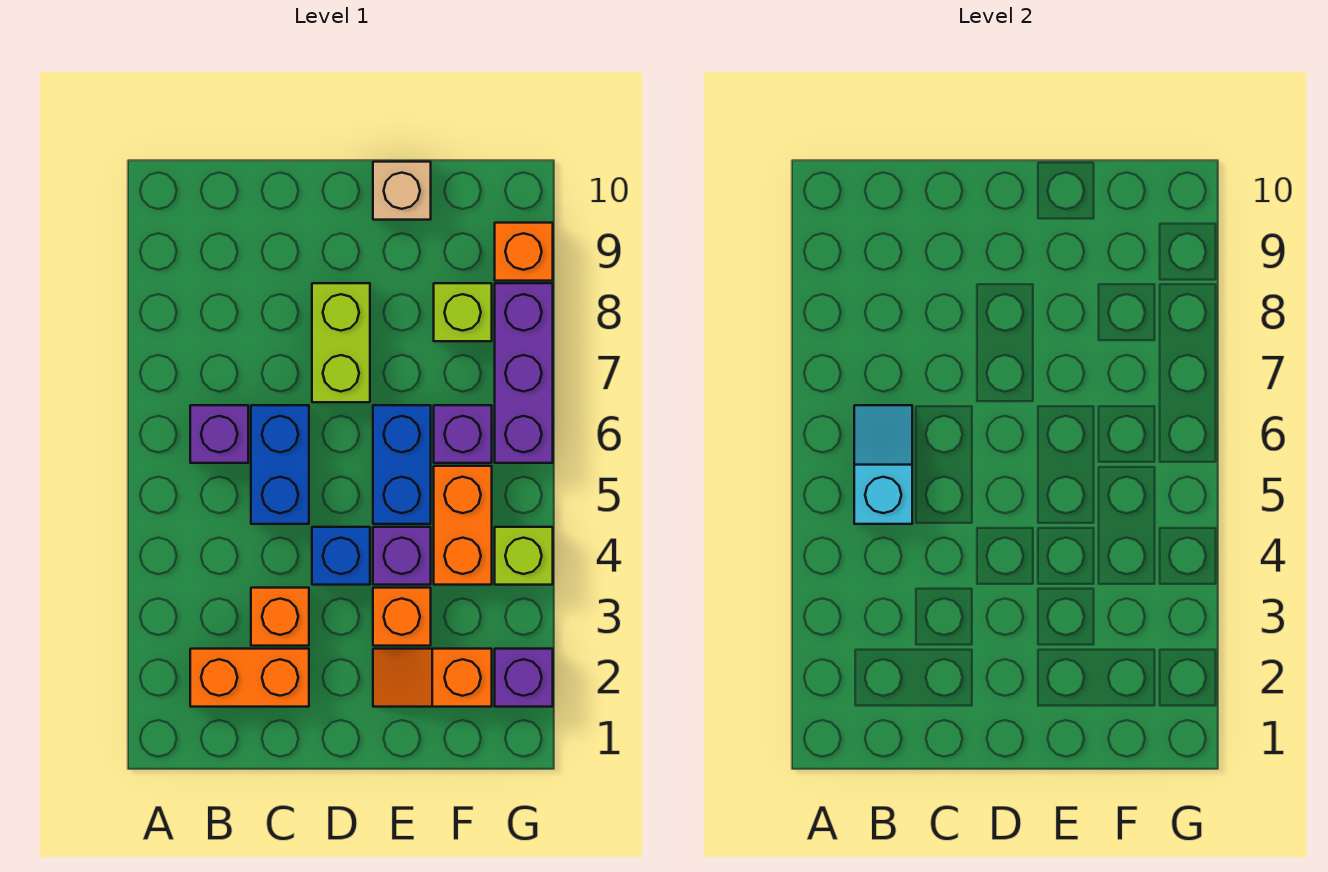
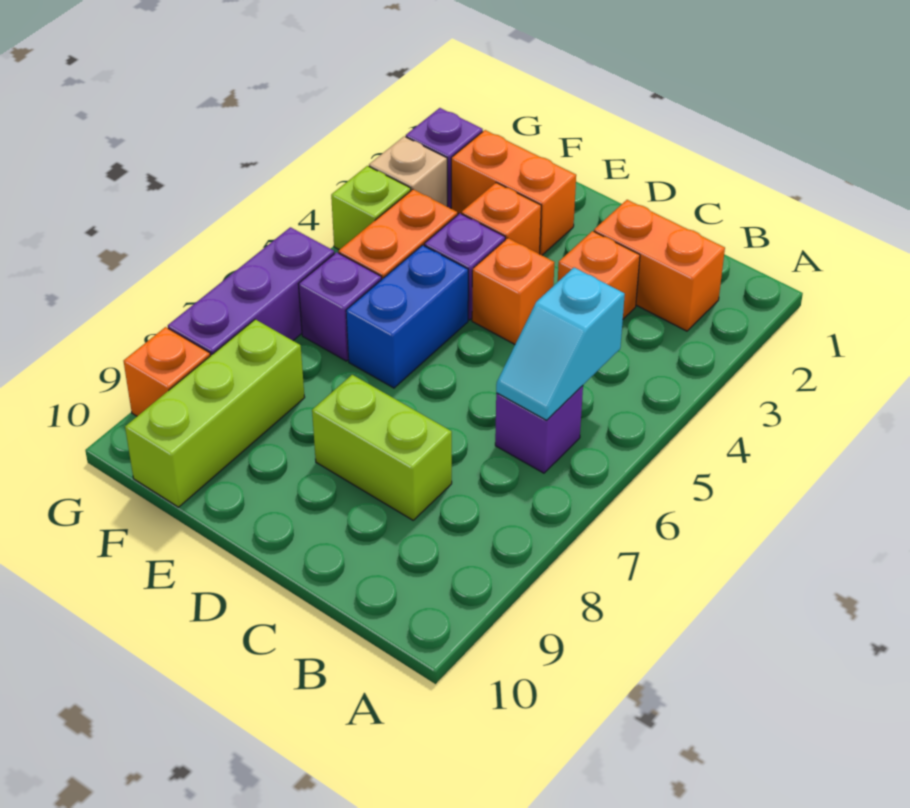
blue brick C5:C6 level 1 -> none
blue brick D4 level 1 -> orange brick D4 level 1
lime brick D7:D8 level 1 -> lime brick C8:D8 level 1
orange slope E2:F2 level 1 top F -> orange brick E2:F2 level 1
tan brick E10 level 1 -> tan brick G3 level 1
lime brick F8 level 1 -> lime brick F8:F10 level 1

